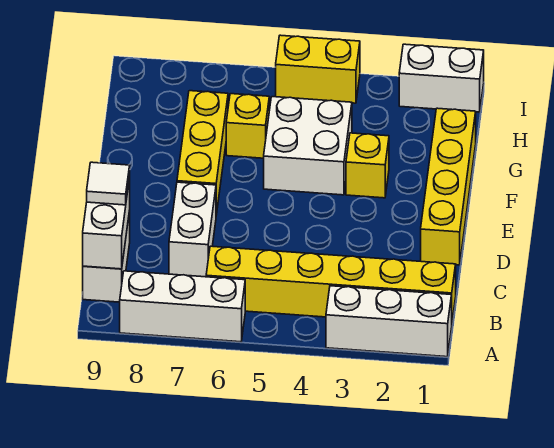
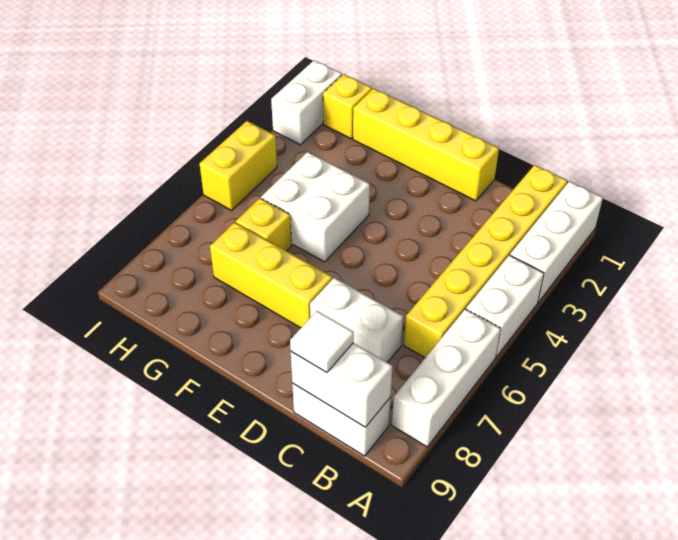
none -> white brick A4:A5 level 1
yellow brick F3 level 1 -> yellow brick H1 level 1

